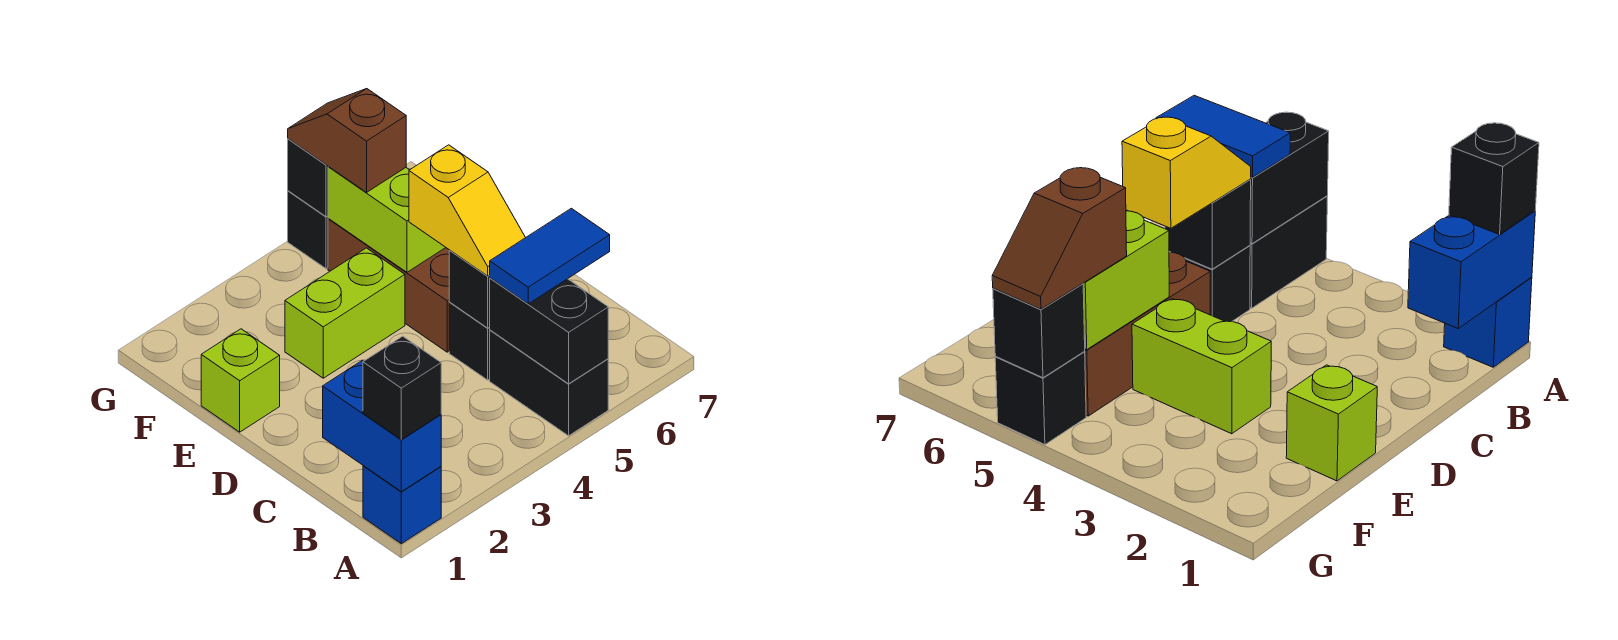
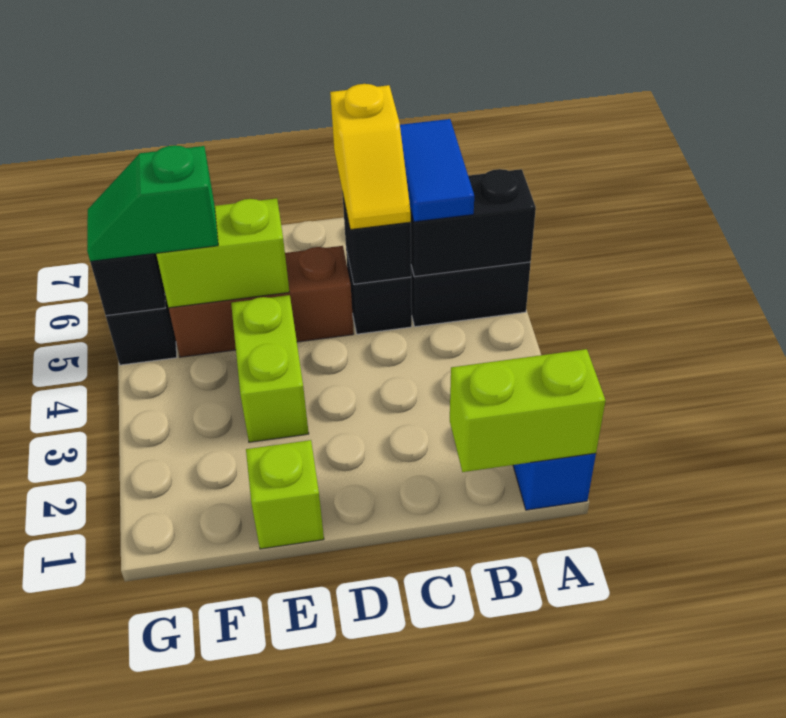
blue brick A1:B1 level 2 -> lime brick A1:B1 level 2
black brick A1 level 3 -> none
yellow slope C5:D5 level 3 top D -> yellow slope C5:C6 level 3 top 6
brown slope F5:G5 level 3 top F -> green slope F5:G5 level 3 top F

